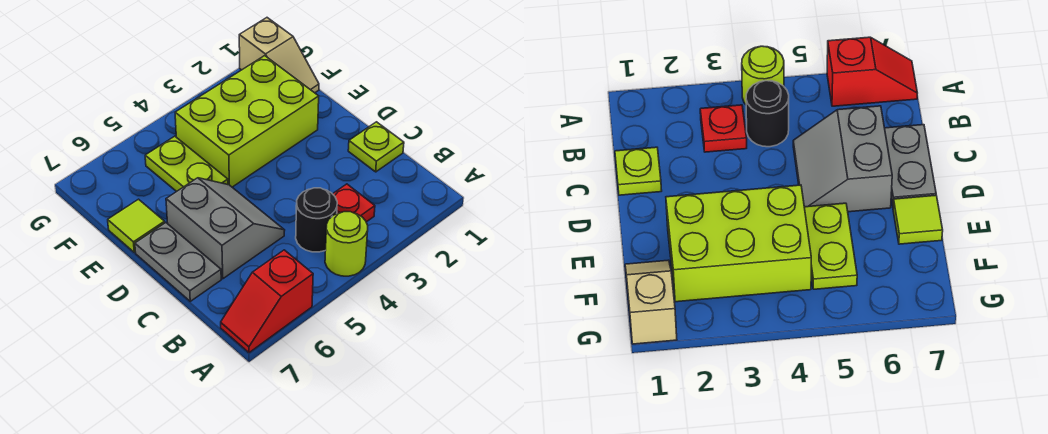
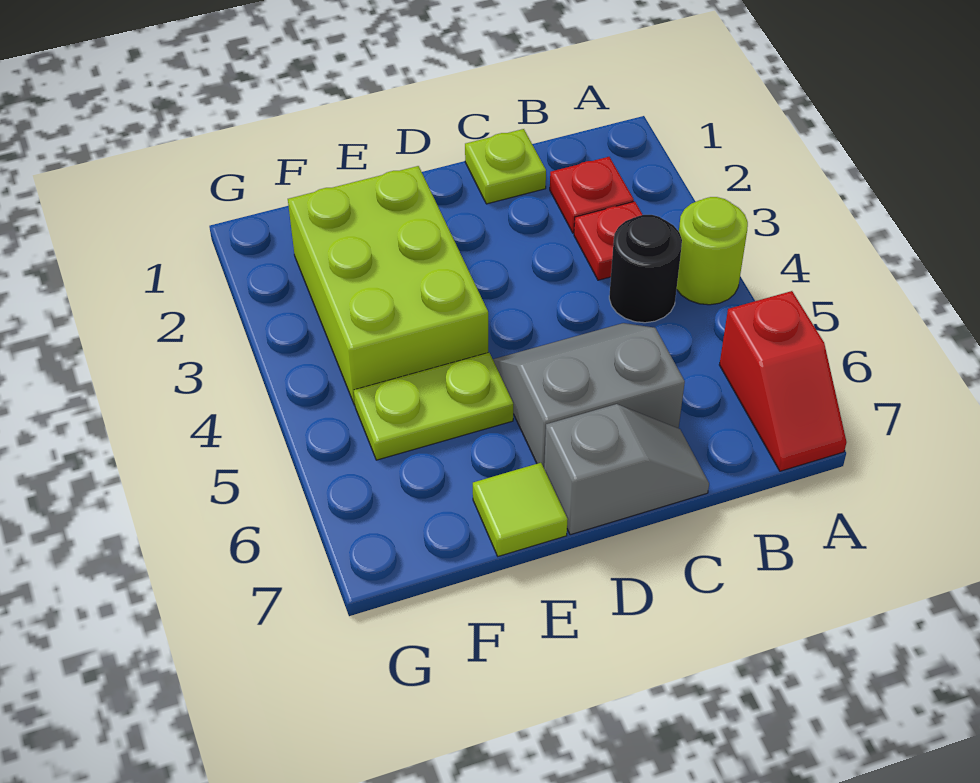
none -> red plate B2 level 1
grey plate C7:D7 level 1 -> grey slope C7:D7 level 1 top D
tan slope F1:G1 level 1 top G -> none

